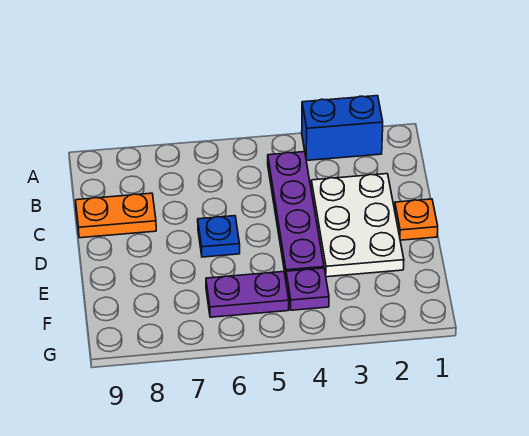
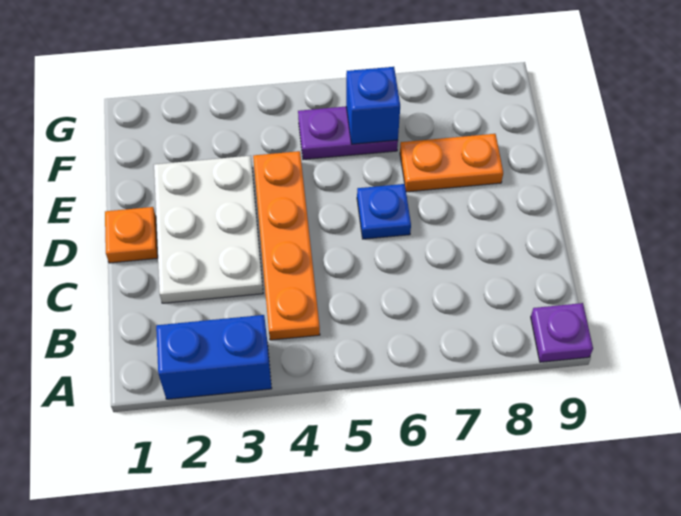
purple plate B4:E4 level 1 -> orange plate B4:E4 level 1
orange plate C8:C9 level 1 -> orange plate E7:E8 level 1
purple plate F4 level 1 -> purple plate A9 level 1
none -> blue brick F6 level 2

